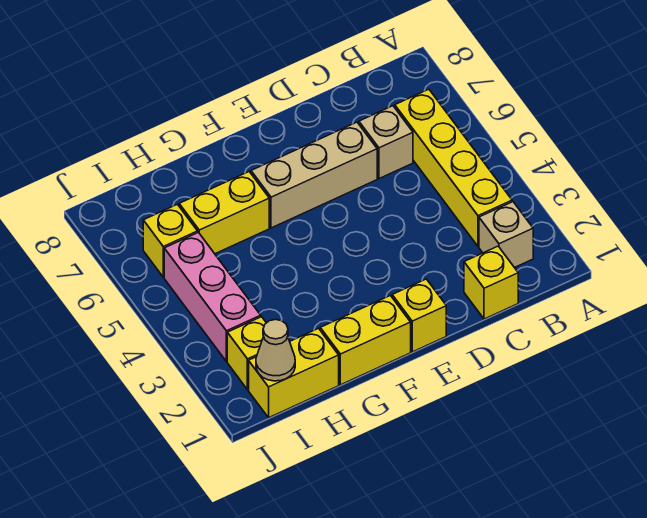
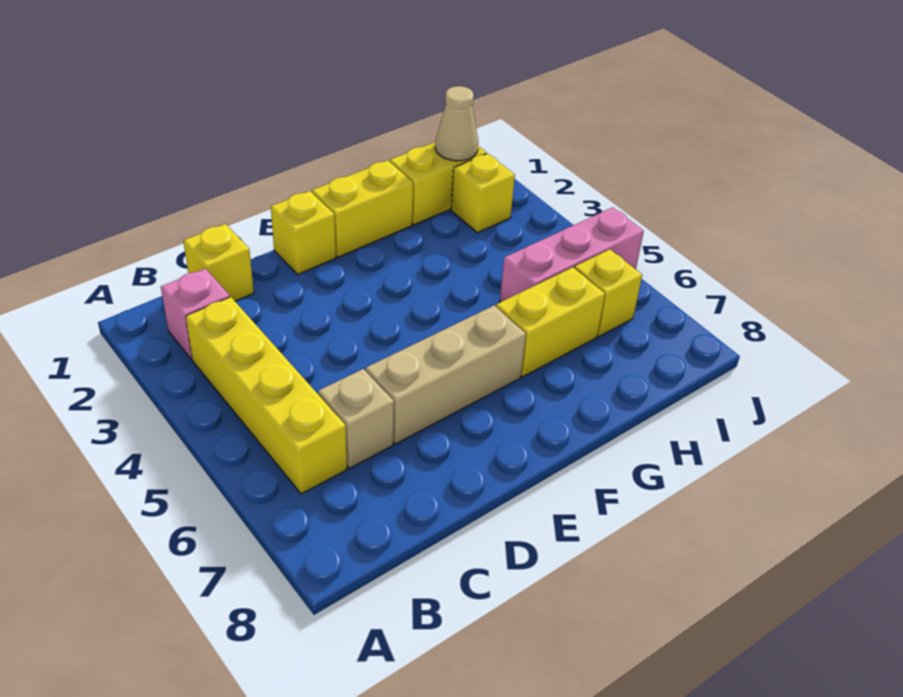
tan brick B2 level 1 -> pink brick B2 level 1
pink brick I3:I5 level 1 -> pink brick H5:J5 level 1

